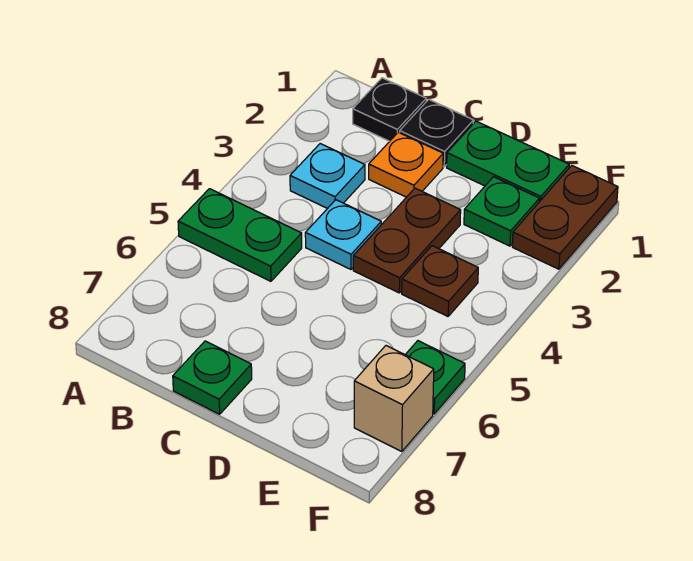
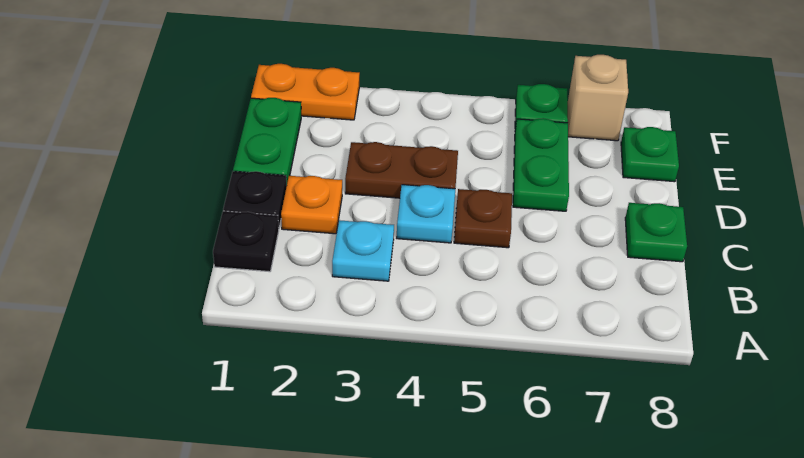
green plate A5:B5 level 1 -> green plate D6:E6 level 1
green plate E2 level 1 -> green plate E8 level 1
brown plate E4 level 1 -> brown plate C5 level 1
brown plate F1:F2 level 1 -> orange plate F1:F2 level 1

